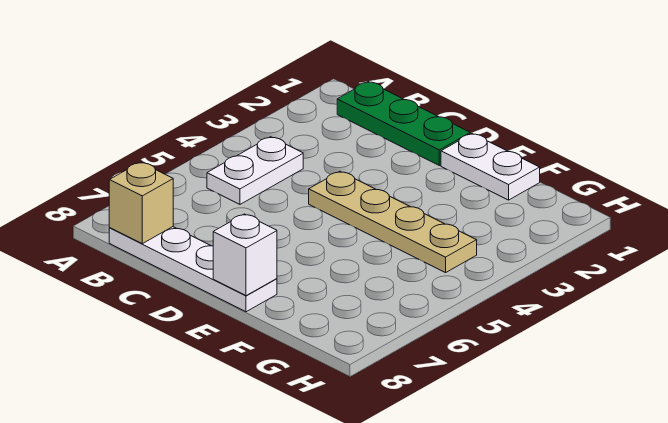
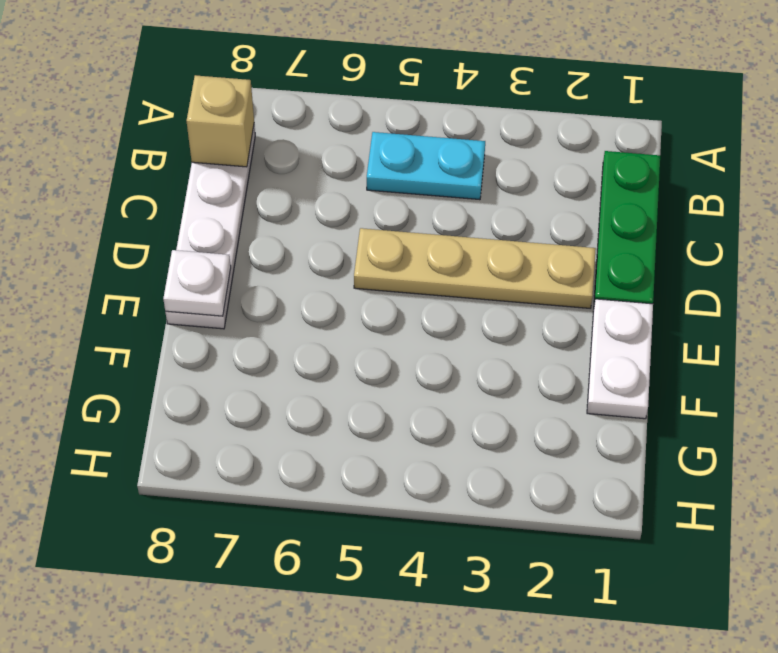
white plate B4:B5 level 1 -> cyan plate B4:B5 level 1
tan plate D4:G4 level 1 -> tan plate D2:D5 level 1
white brick E8 level 2 -> white plate E8 level 2

